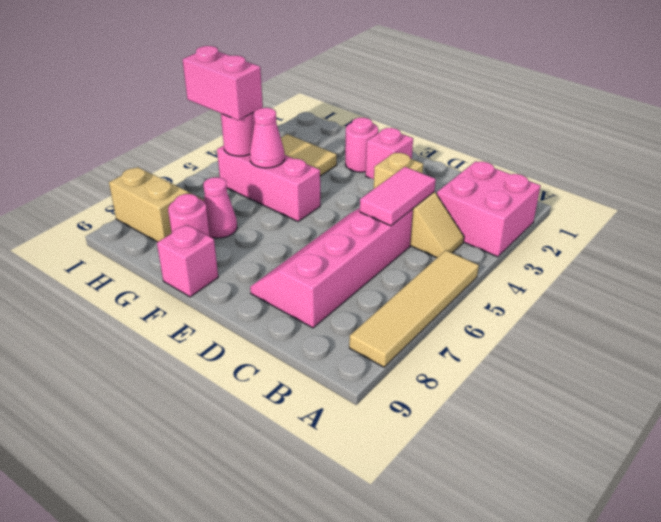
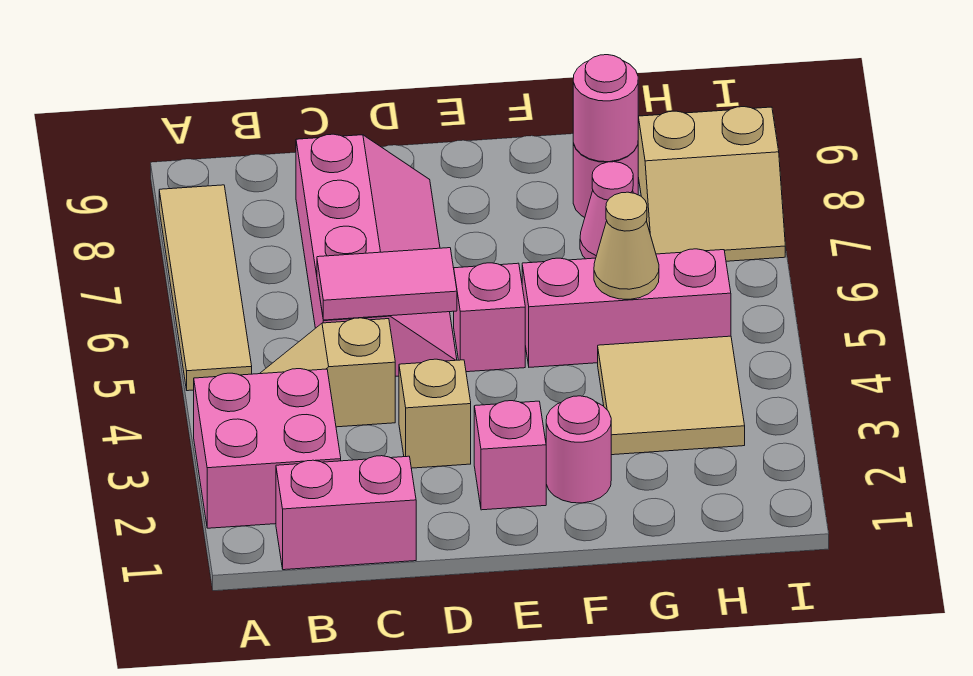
pink tile C4:C5 level 2 -> pink tile C5:D5 level 2
pink brick F9 level 1 -> pink brick E5 level 1
pink cone G5 level 2 -> tan cone G5 level 2
pink round brick H5 level 2 -> pink round brick G8 level 2
pink brick H5:I5 level 3 -> pink brick B1:C1 level 1

